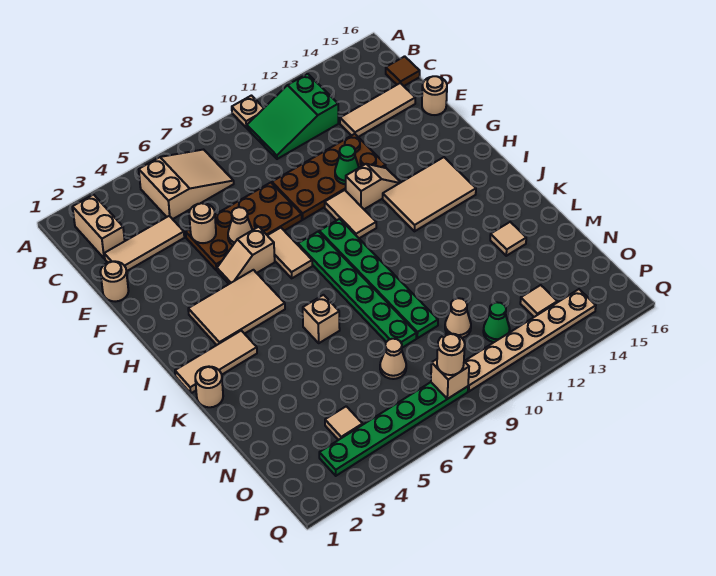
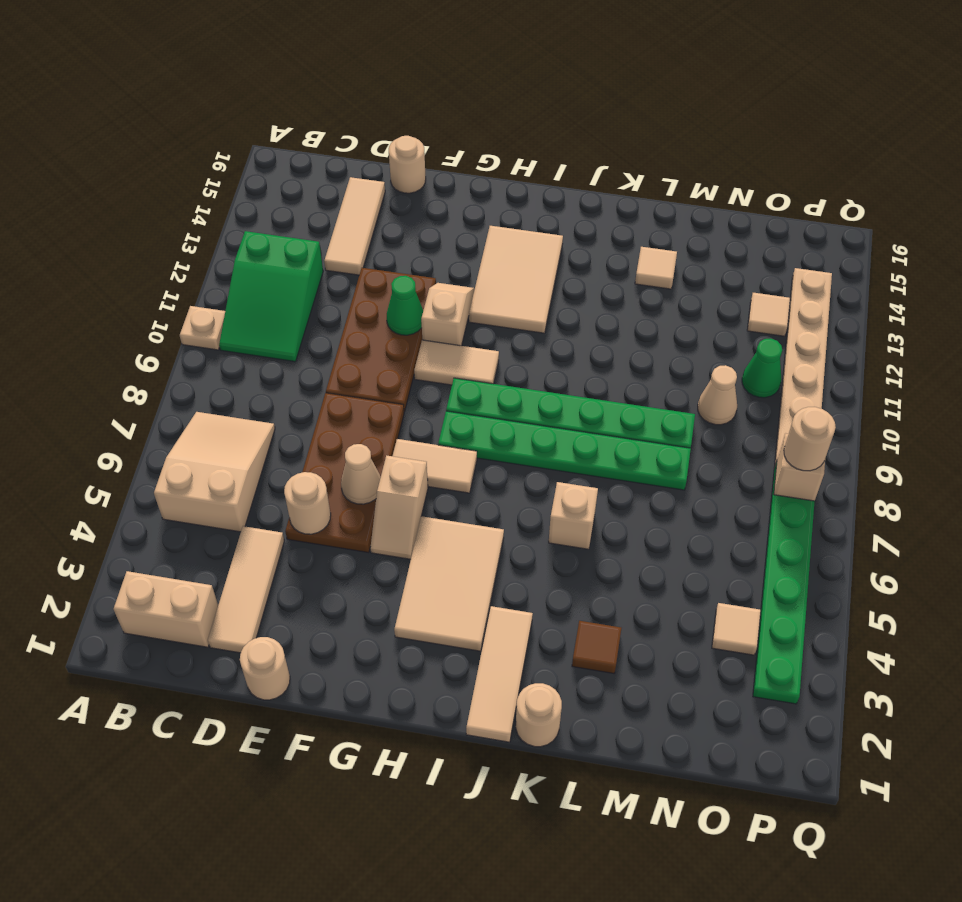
brown tile C16 level 1 -> brown tile L3 level 1
tan cone N7 level 1 -> none

